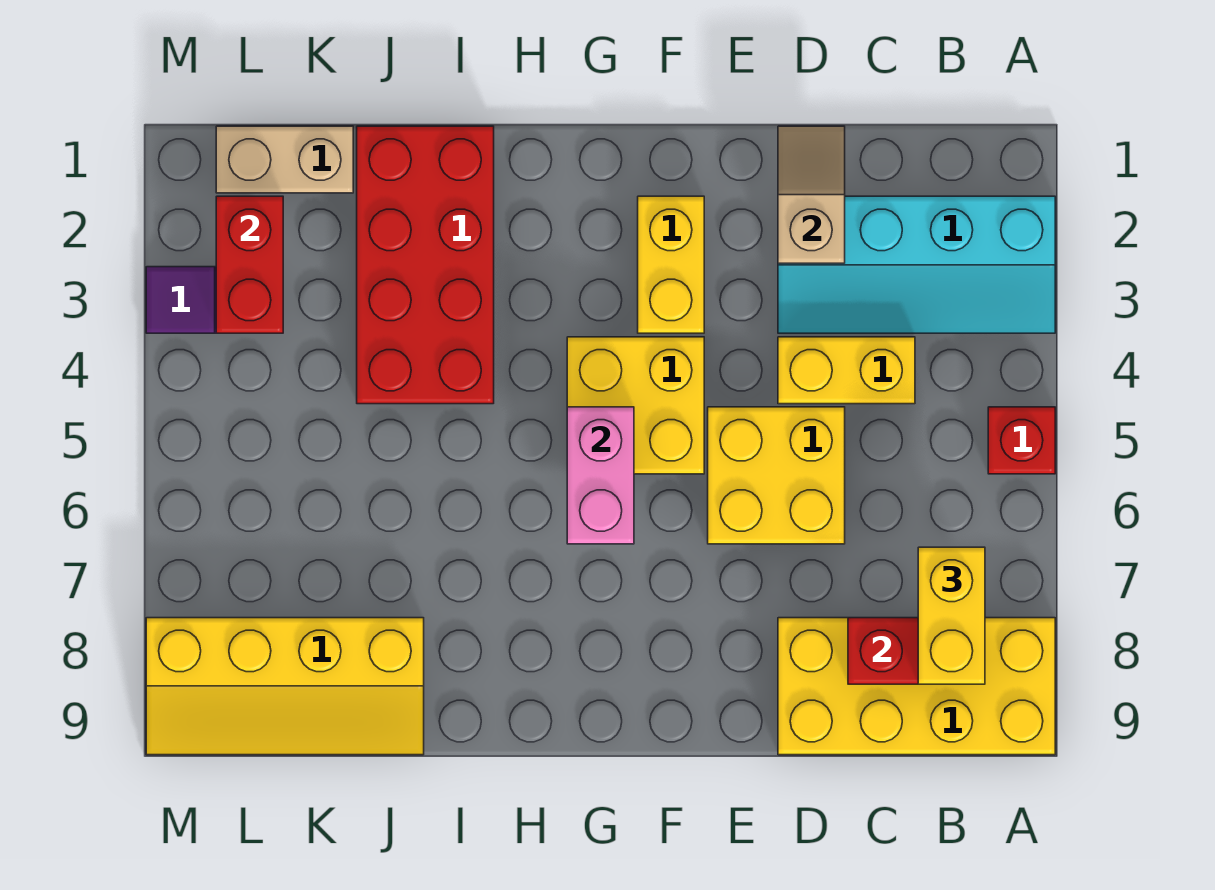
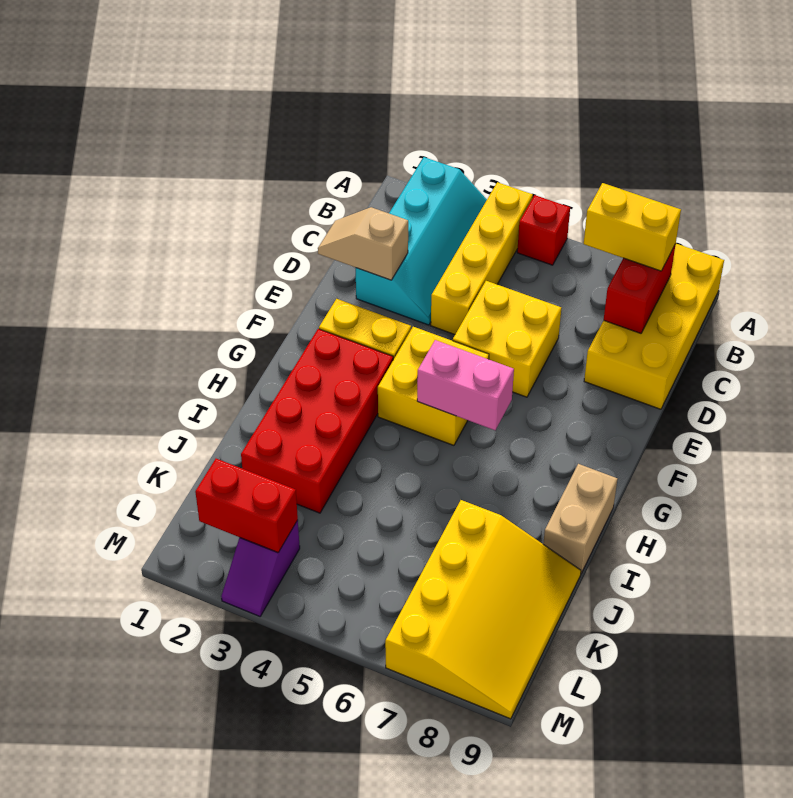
yellow brick C4:D4 level 1 -> yellow brick A4:D4 level 1
red brick I1:J4 level 1 -> red brick G2:J3 level 1
yellow slope J8:M9 level 1 top 8 -> yellow slope J7:M9 level 1 top 7
tan brick K1:L1 level 1 -> tan brick H9:I9 level 1

